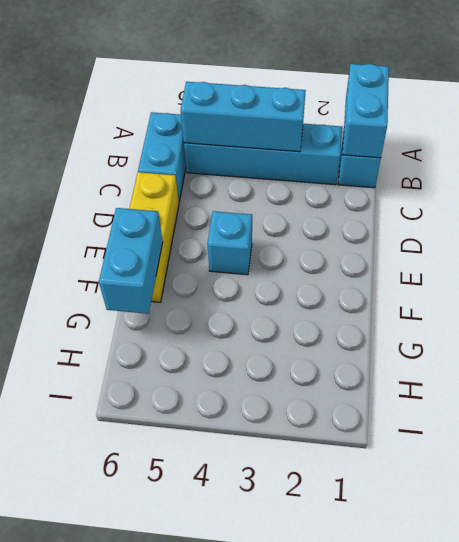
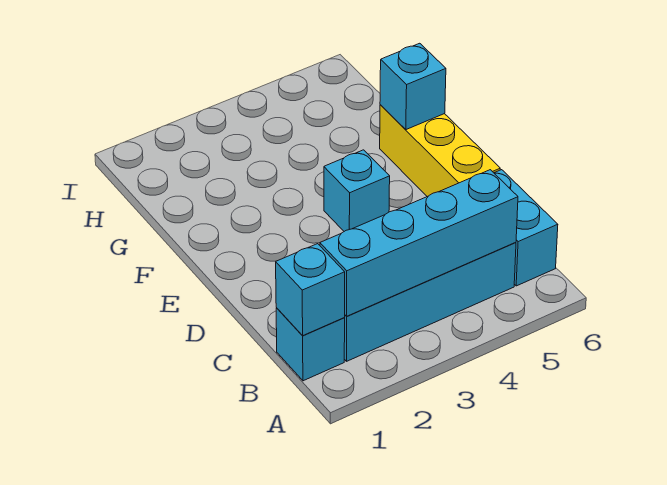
cyan brick A1:B1 level 2 -> cyan brick B1 level 2
cyan brick B3:B5 level 2 -> cyan brick B2:B5 level 2
cyan brick F6:G6 level 2 -> cyan brick F6 level 2

